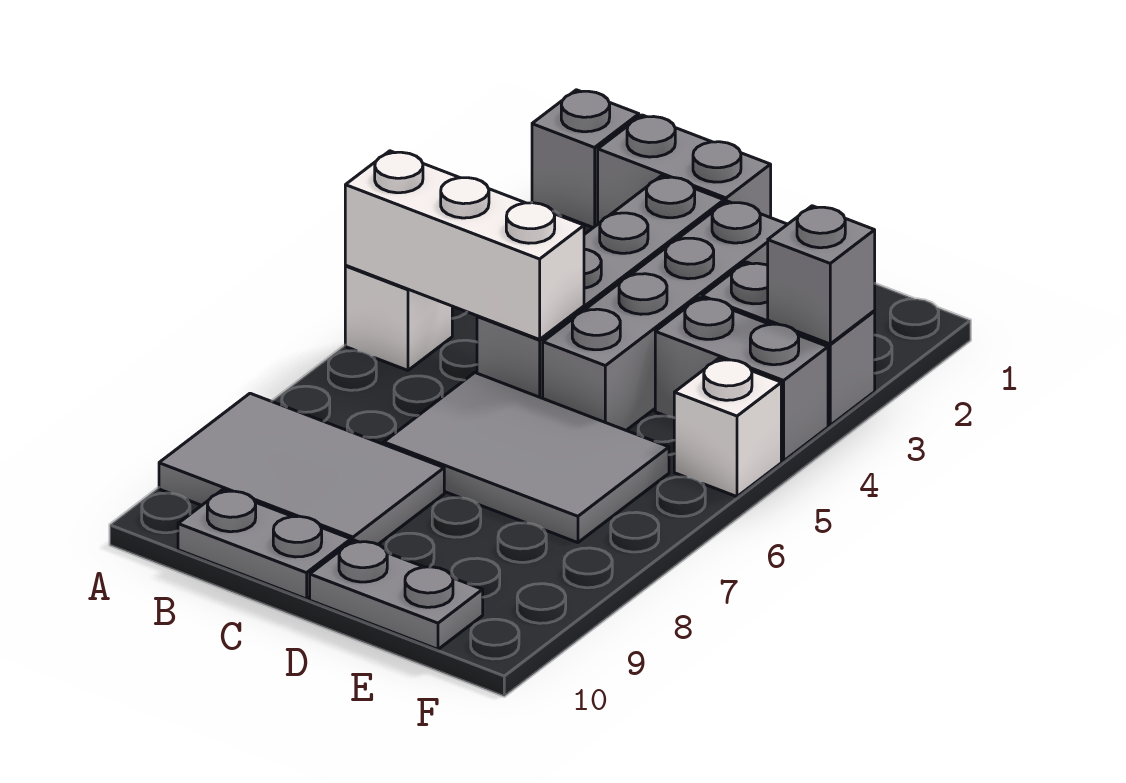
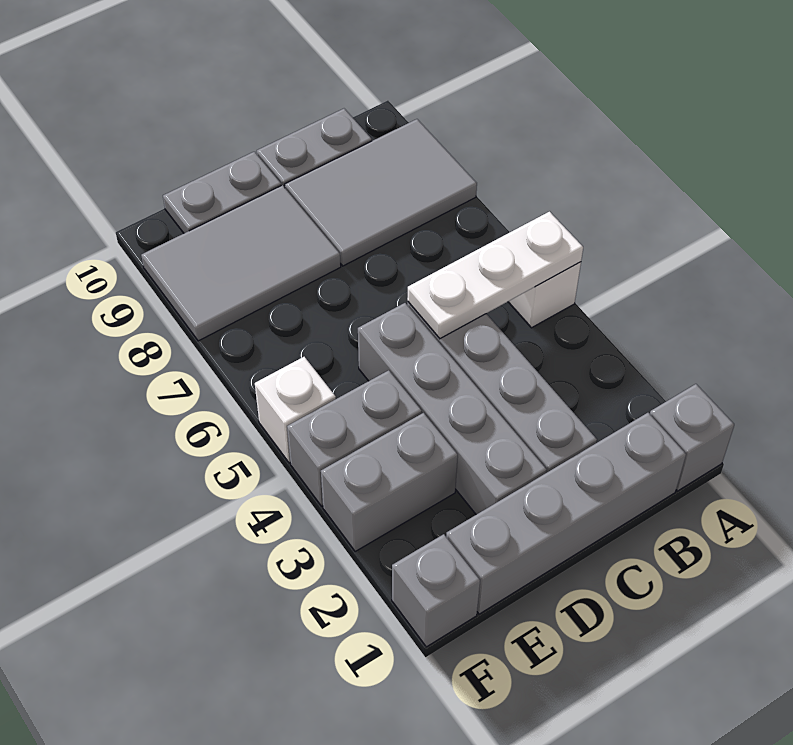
white brick A5:C5 level 2 -> white plate A5:C5 level 2
grey brick B1:C1 level 1 -> grey brick B1:E1 level 1
grey tile C6:E7 level 1 -> grey tile D8:F9 level 1
grey brick F3 level 2 -> grey brick F1 level 1

